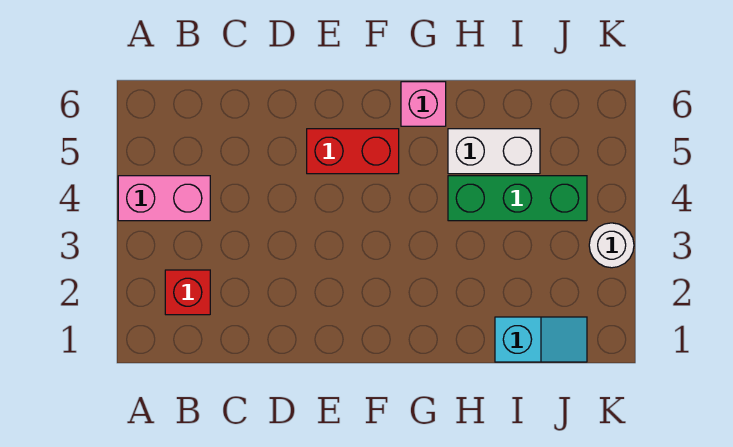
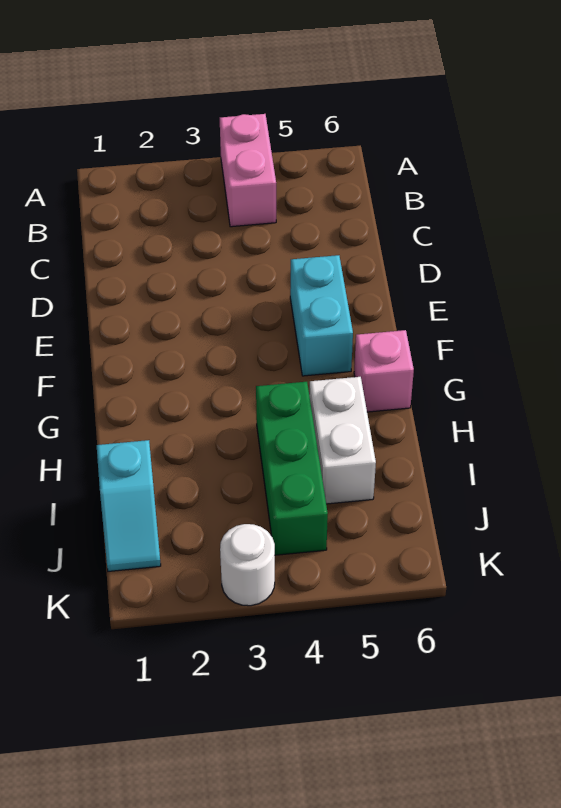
red brick B2 level 1 -> none
red brick E5:F5 level 1 -> cyan brick E5:F5 level 1

